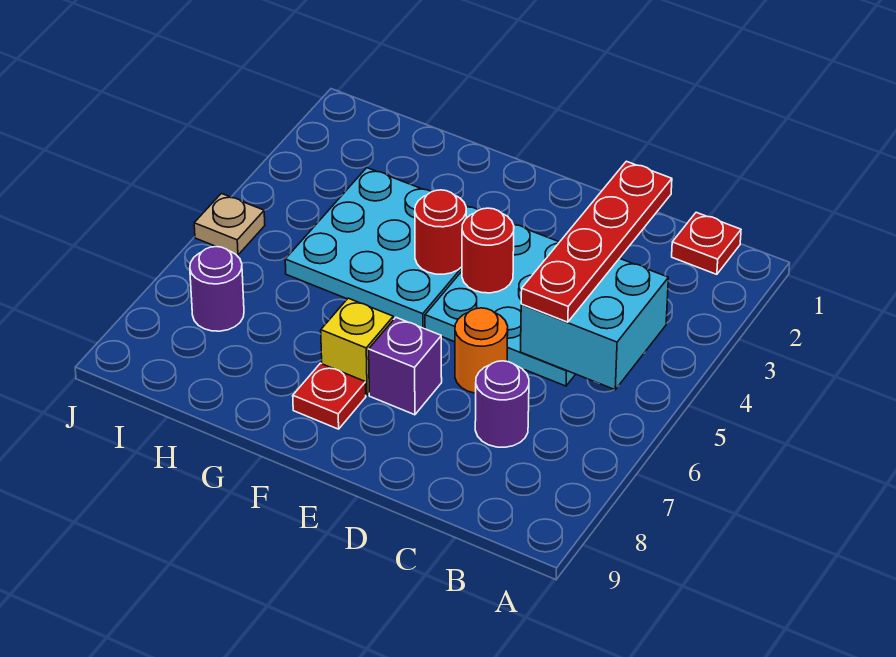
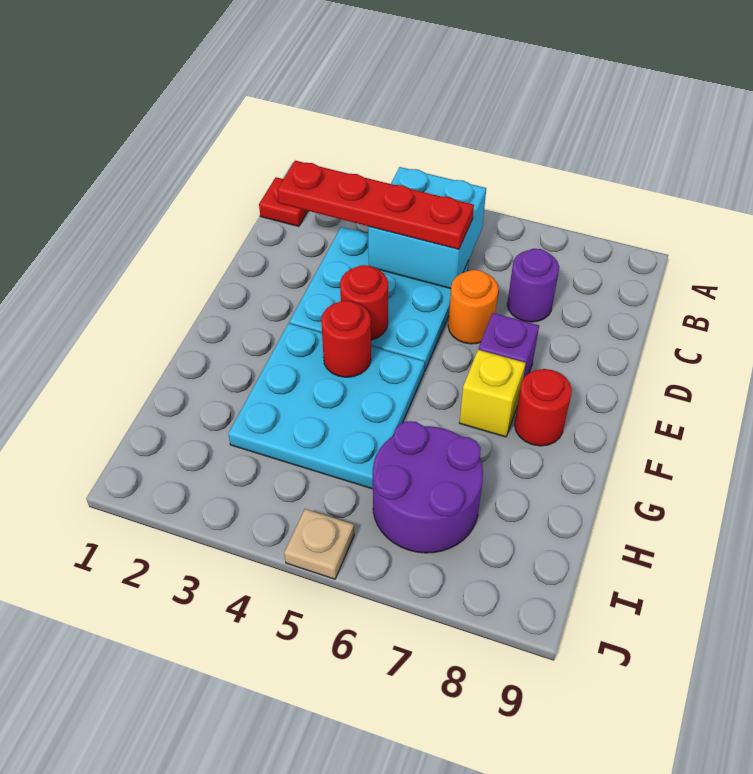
red plate F8 level 1 -> red round brick F8 level 1
purple round brick I7 level 1 -> purple round brick H6:I7 level 1

